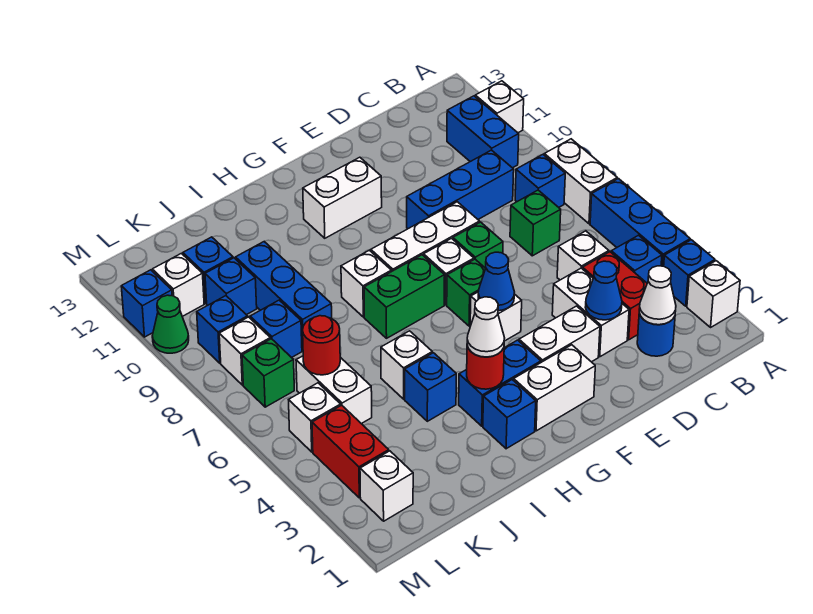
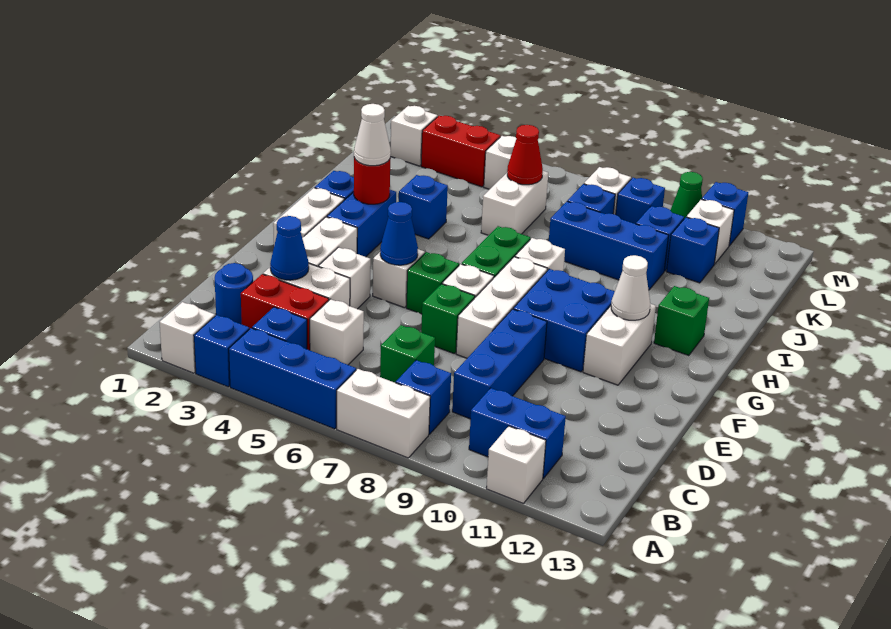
white cone C2 level 2 -> white cone G11 level 2
none -> blue brick F9:G10 level 1
white brick I5 level 1 -> white brick E4 level 1
white brick K5:K6 level 1 -> white brick J6:K6 level 1
red round brick K6 level 2 -> red cone K6 level 2
green brick L7 level 1 -> green brick H12 level 1

